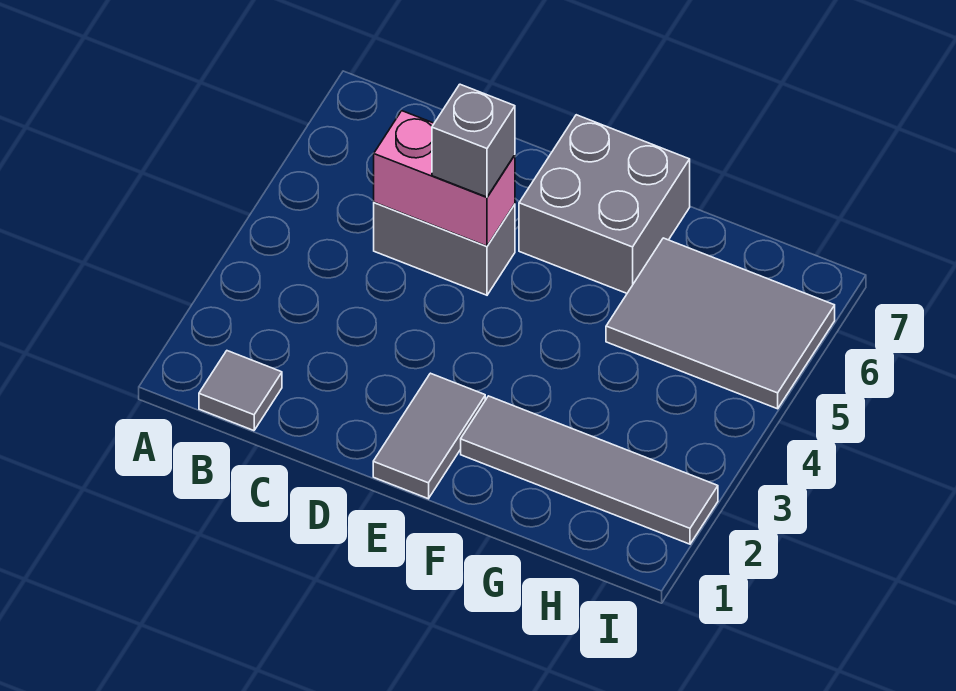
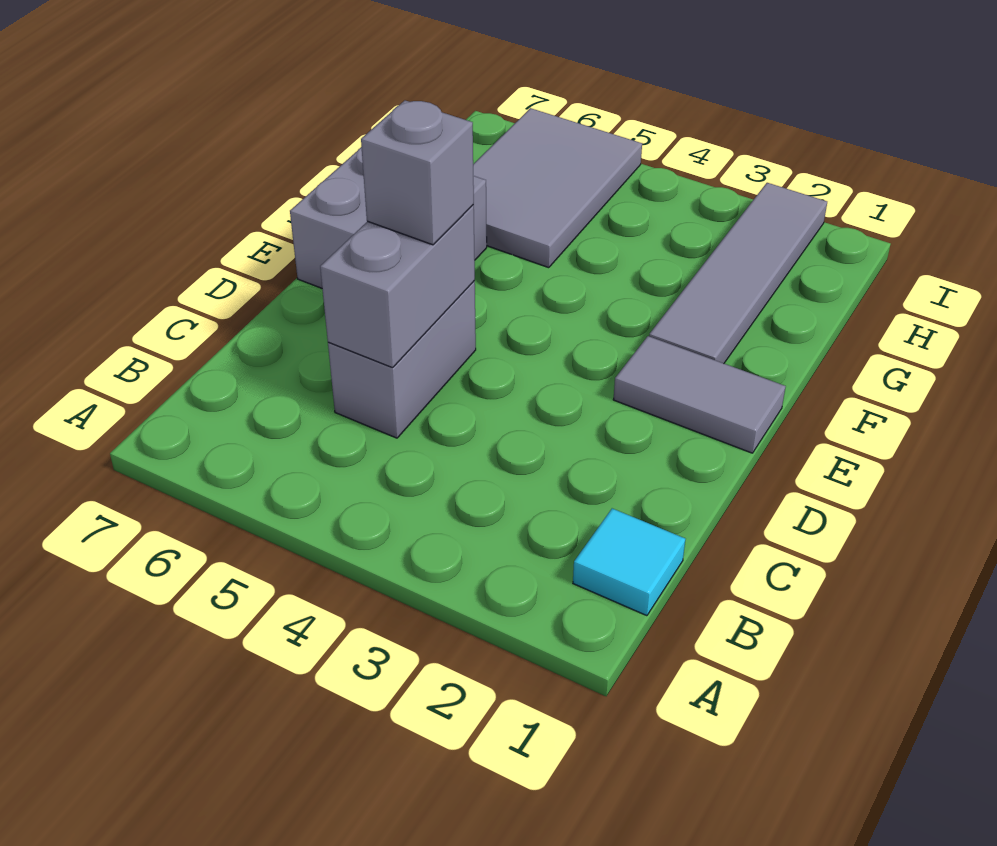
grey tile B1 level 1 -> cyan tile B1 level 1
pink brick C5:D5 level 2 -> grey brick C5:D5 level 2

